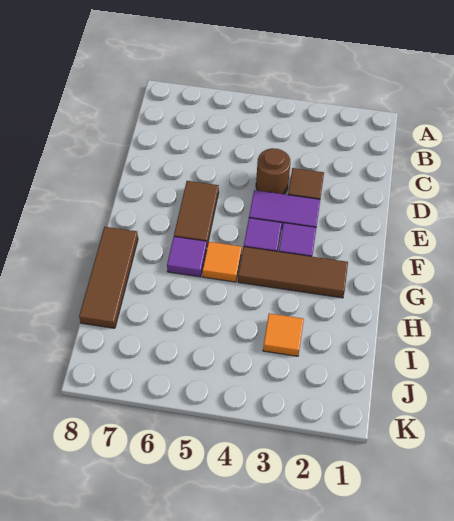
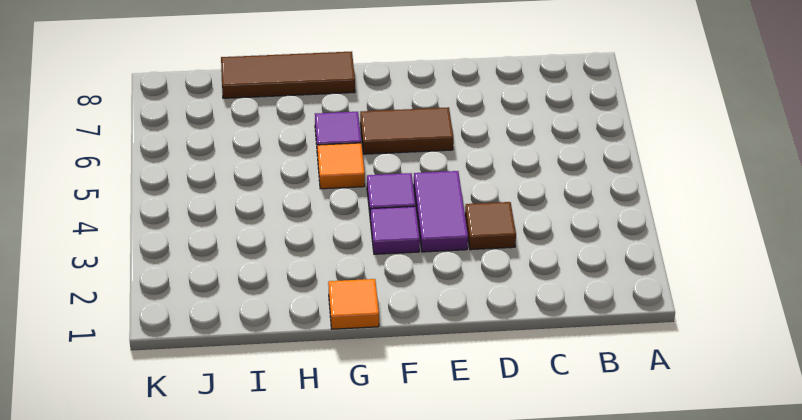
brown round brick D4 level 1 -> none
brown tile G2:G4 level 1 -> none
orange tile I3 level 1 -> orange tile G1 level 1

